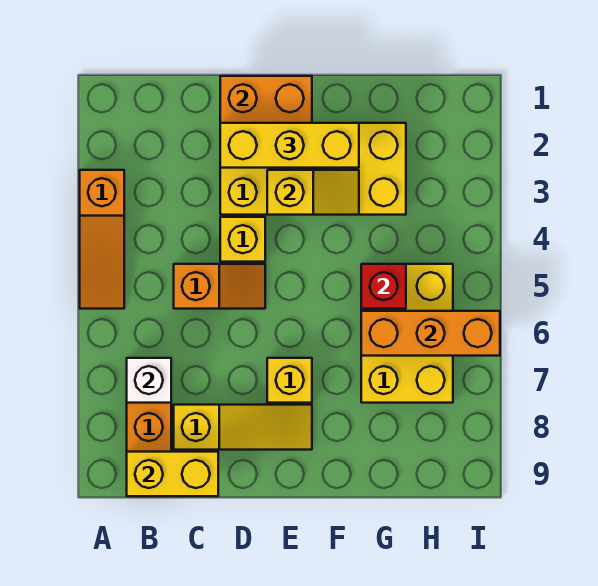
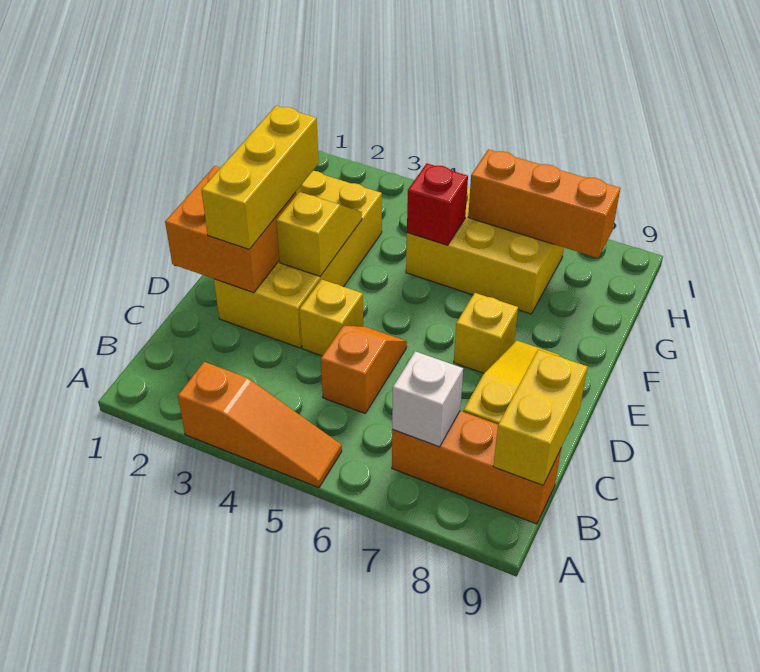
orange brick G6:I6 level 2 -> orange brick H6:H8 level 2

